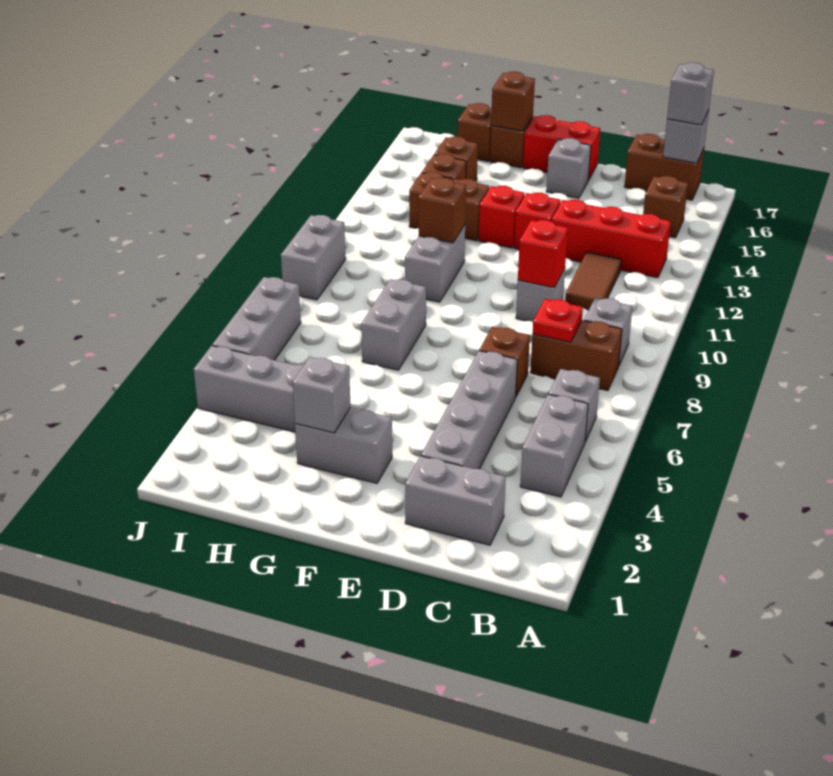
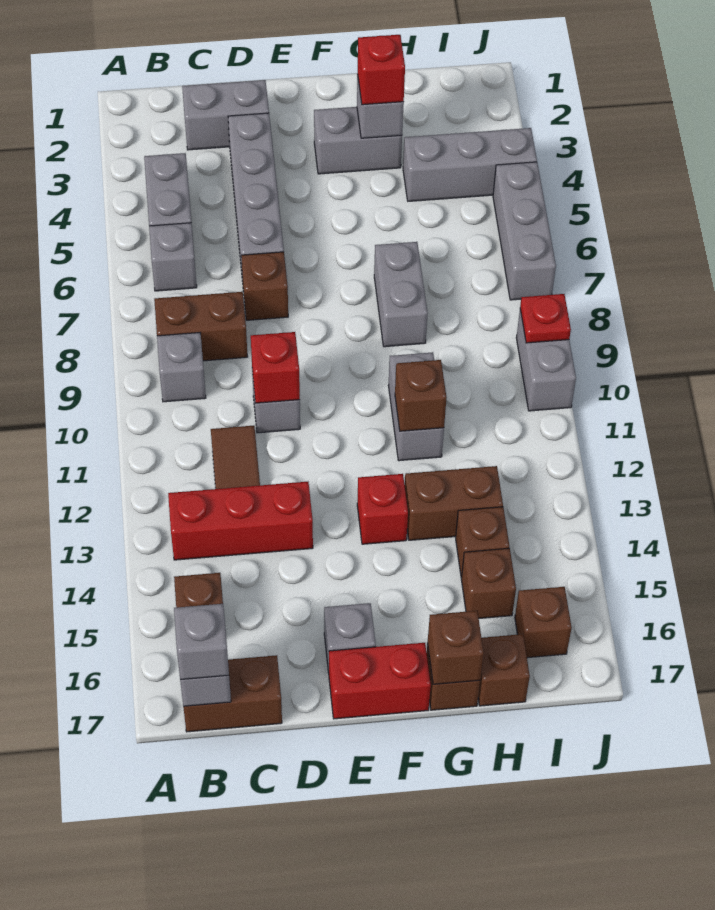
red plate C8 level 2 -> red plate J9 level 2
red brick E13 level 1 -> red brick G3 level 3
none -> brown brick I16 level 1

